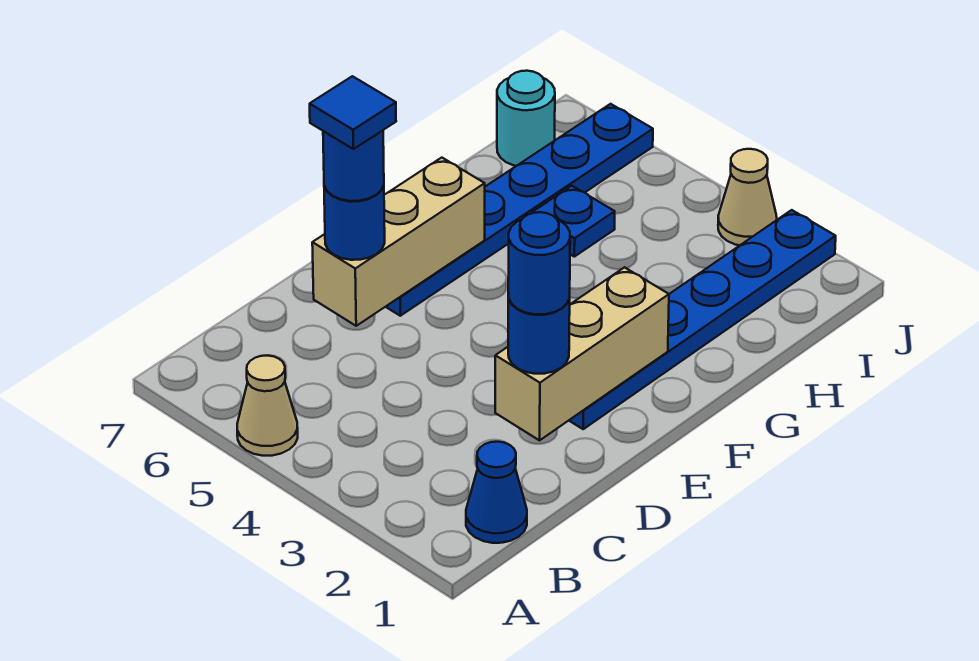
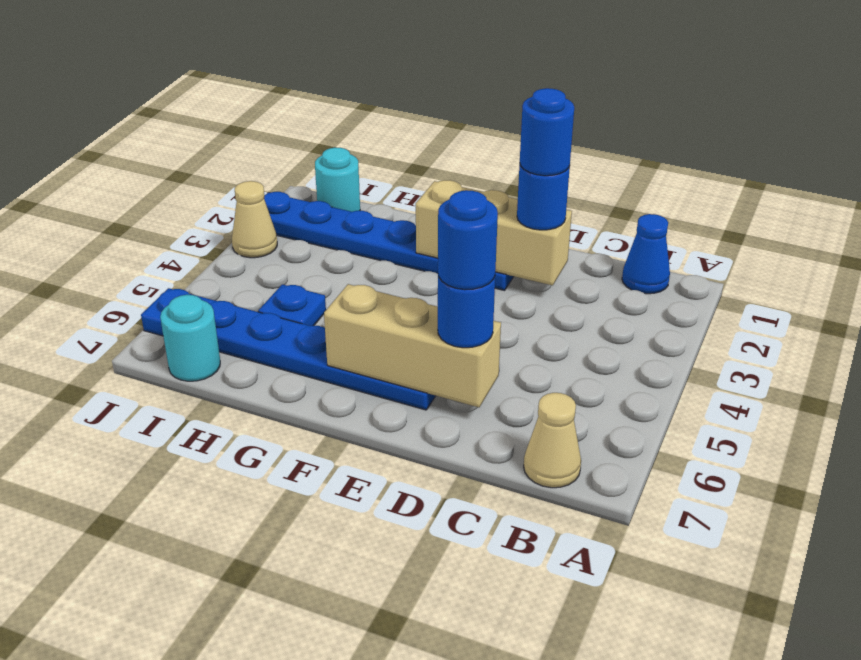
tan cone A5 level 1 -> tan cone B7 level 1
blue tile D6 level 5 -> none
none -> cyan round brick I1 level 1

